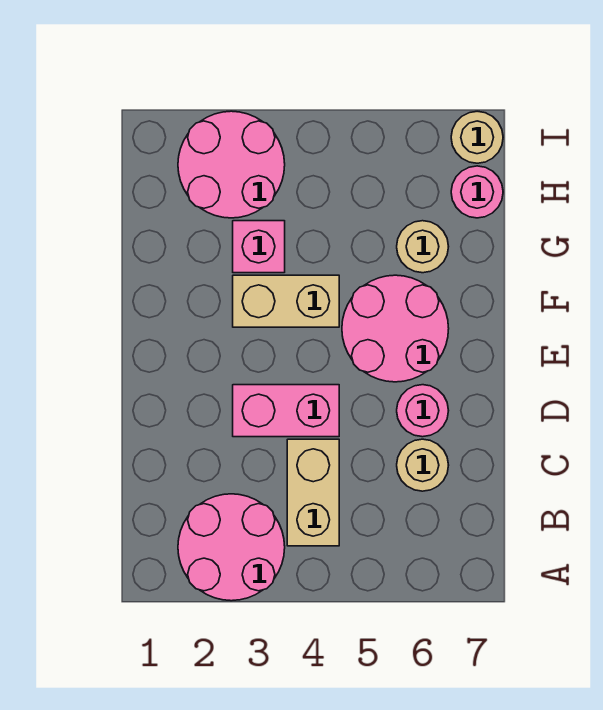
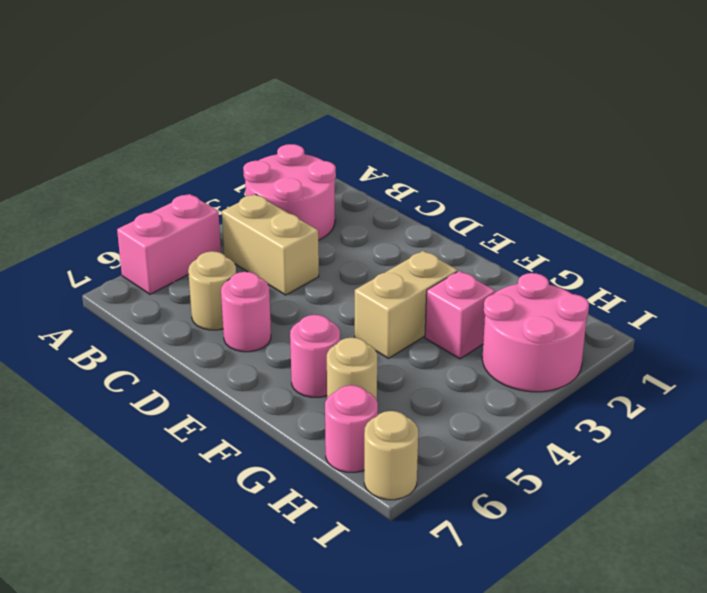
pink brick D3:D4 level 1 -> pink brick A5:A6 level 1
pink round brick E5:F6 level 1 -> pink round brick F6 level 1

